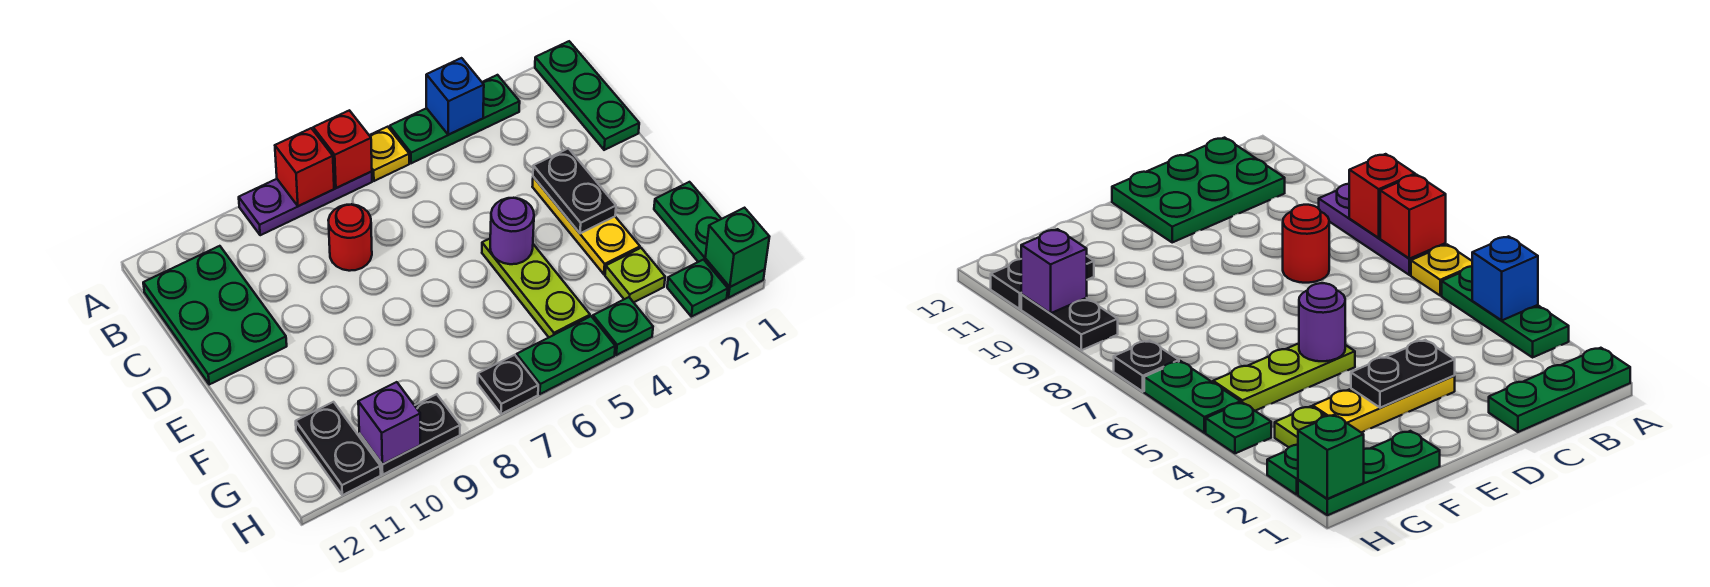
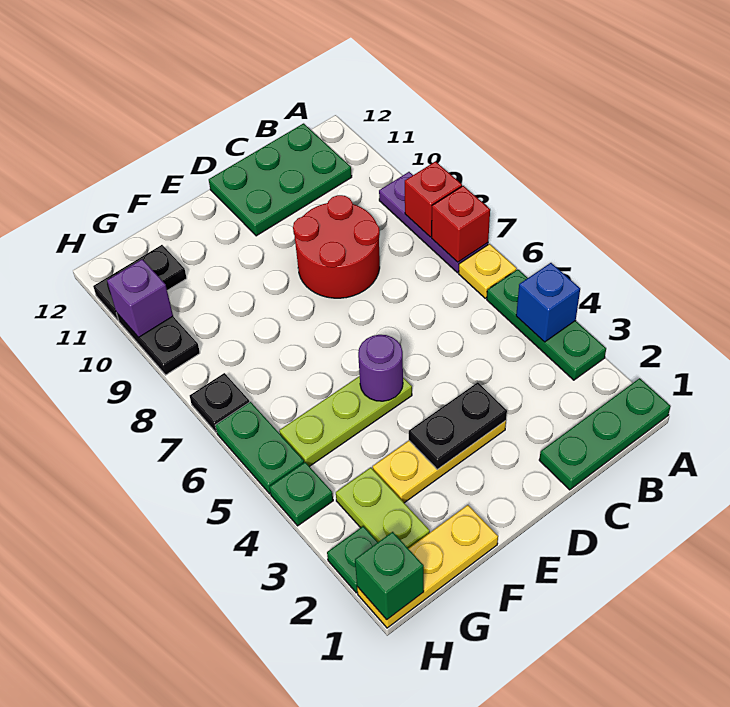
red round brick C8 level 1 -> red round brick C8:D9 level 1
green plate F1:H1 level 1 -> yellow plate F1:H1 level 1
lime plate G3 level 1 -> lime plate G2:G3 level 1

